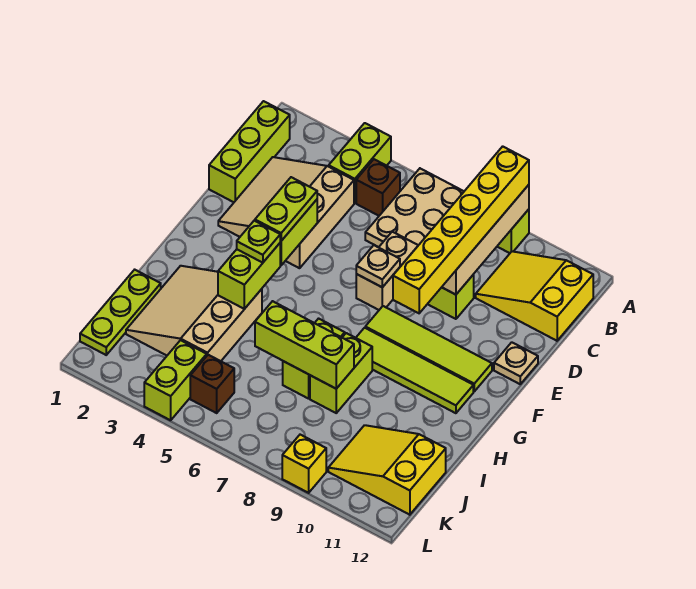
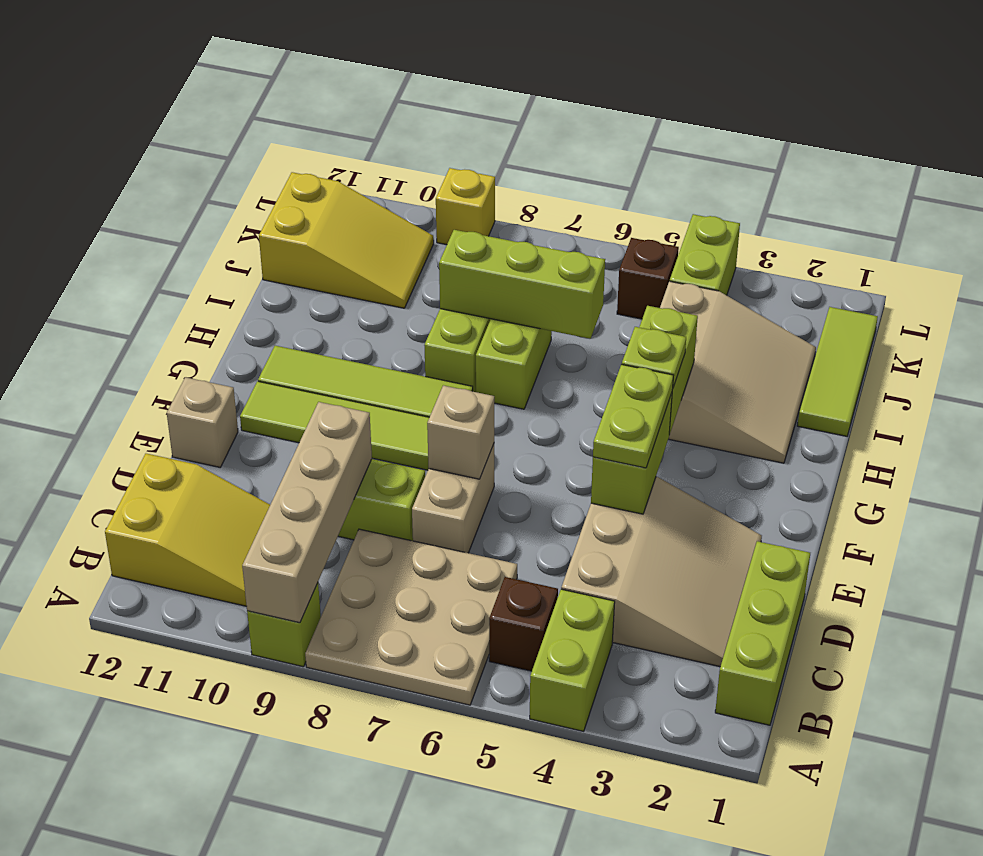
yellow brick A9:F9 level 3 -> none
tan plate E7 level 2 -> tan brick E7 level 2
tan plate E12 level 1 -> tan brick E12 level 1
lime plate I1:K1 level 1 -> lime tile I1:K1 level 1

